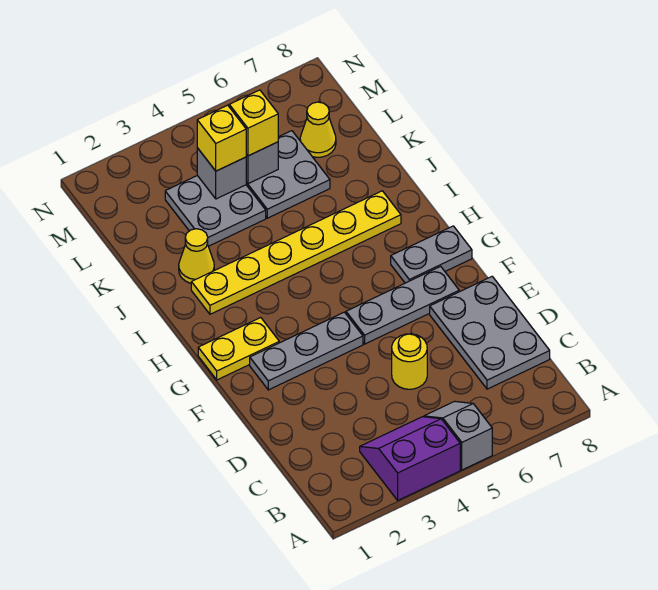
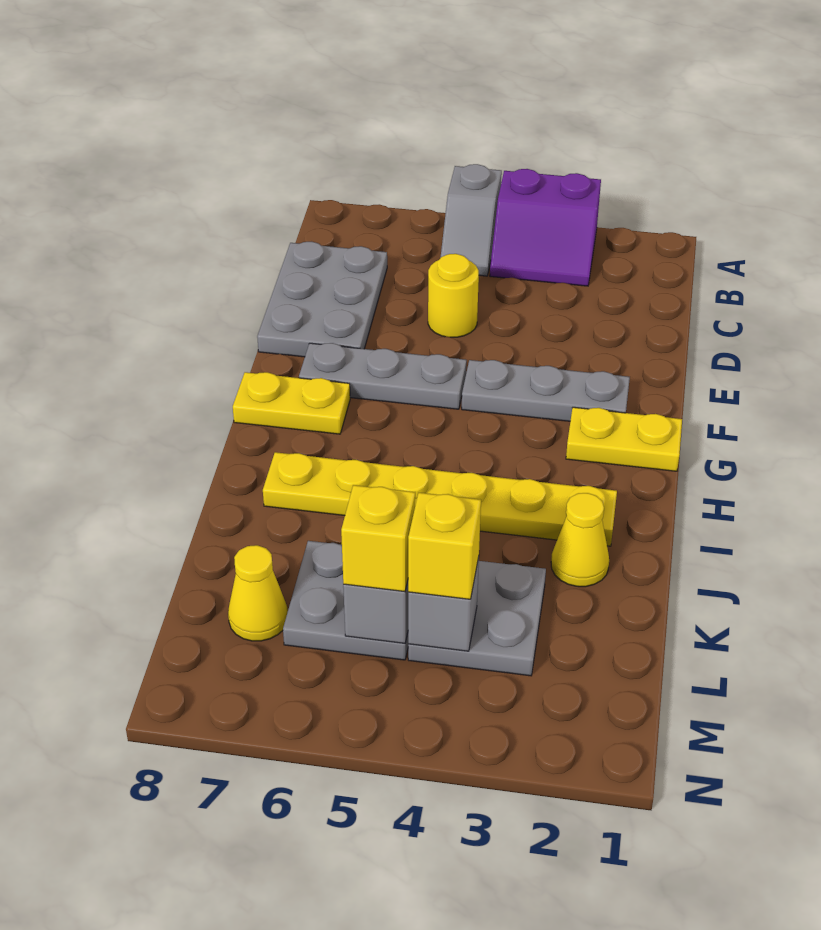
grey plate G7:G8 level 1 -> yellow plate G7:G8 level 1

